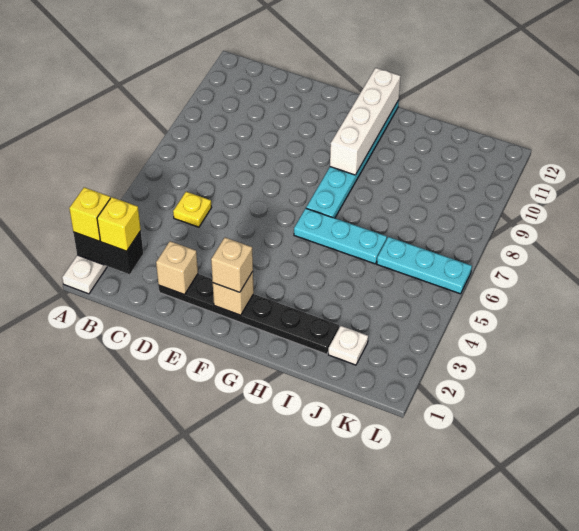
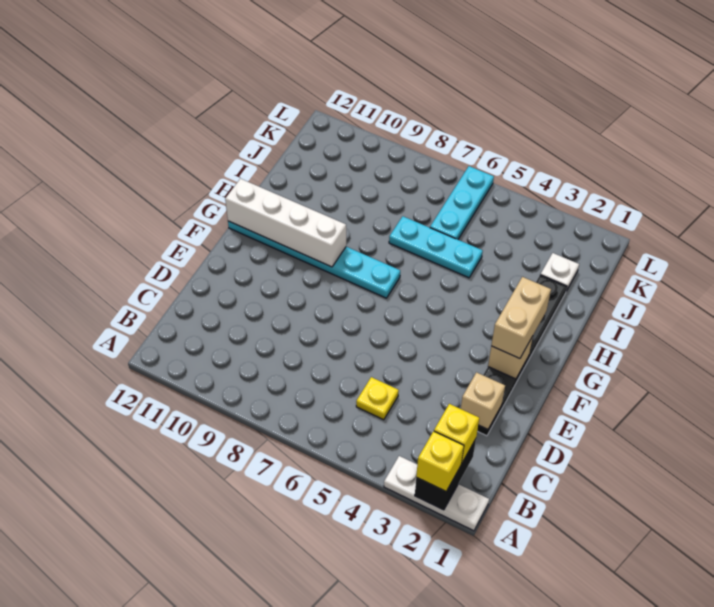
tan brick F2 level 3 -> tan brick F2:G2 level 3
cyan plate G6:I6 level 1 -> cyan plate I5:I7 level 1

